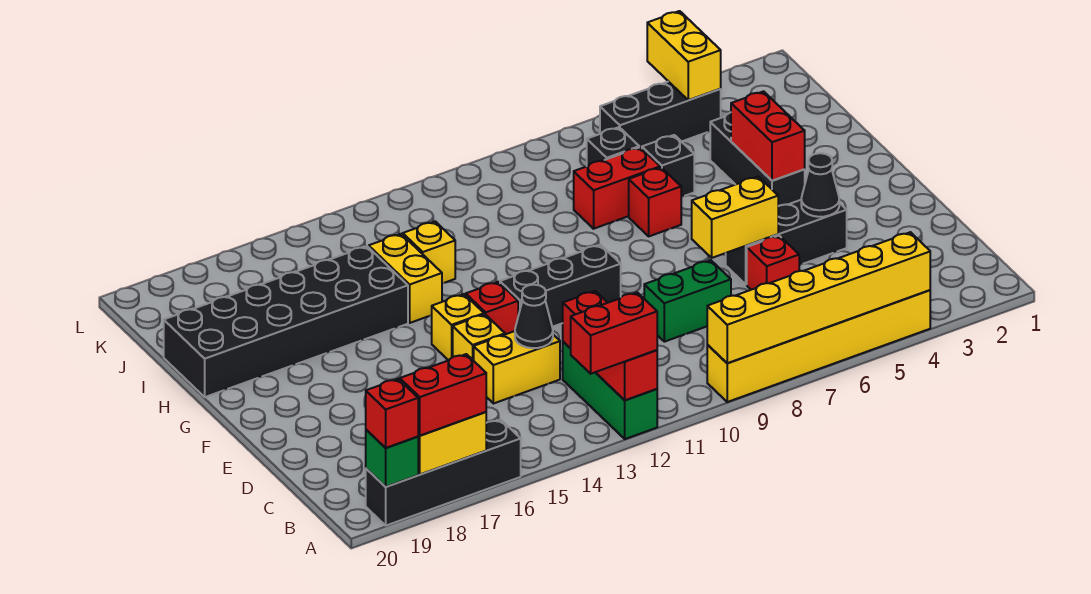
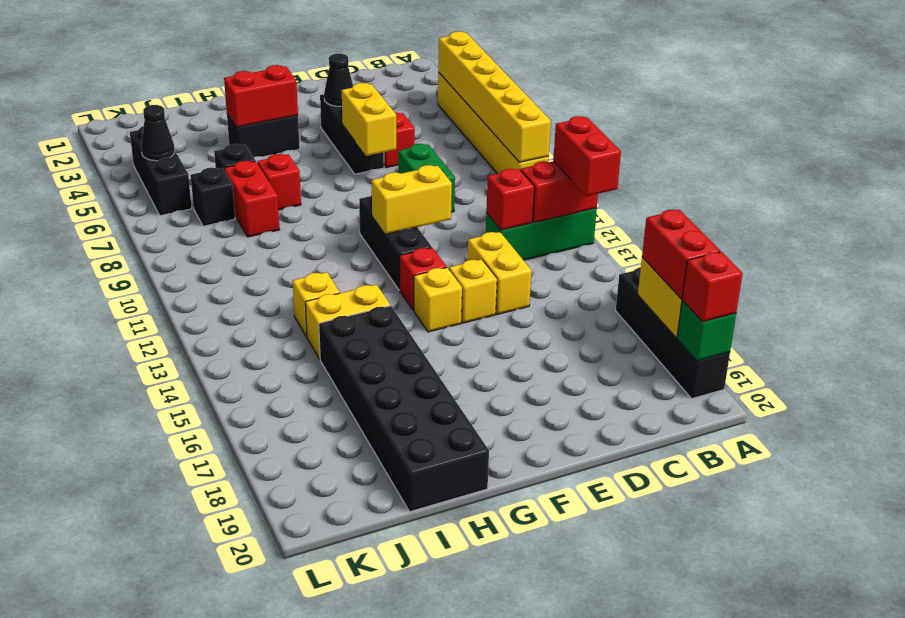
black cone D13 level 2 -> black cone K5 level 2
black brick G4:I4 level 1 -> black brick G4:H4 level 1
yellow brick K4:L4 level 2 -> yellow brick E11:F11 level 2

